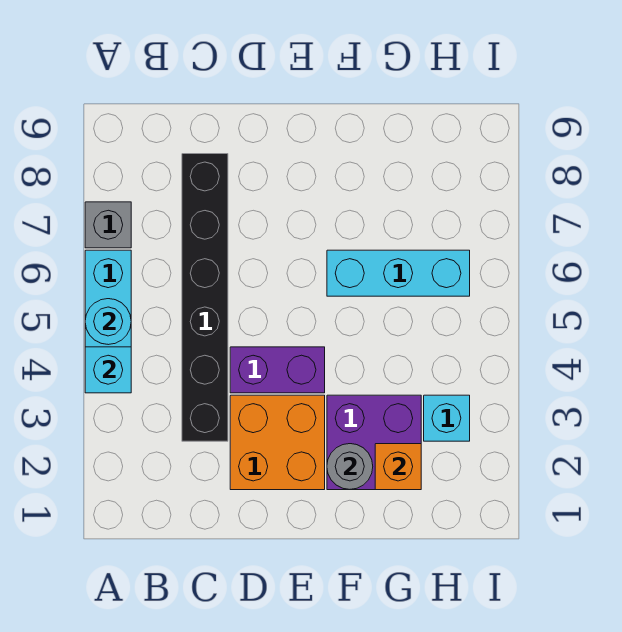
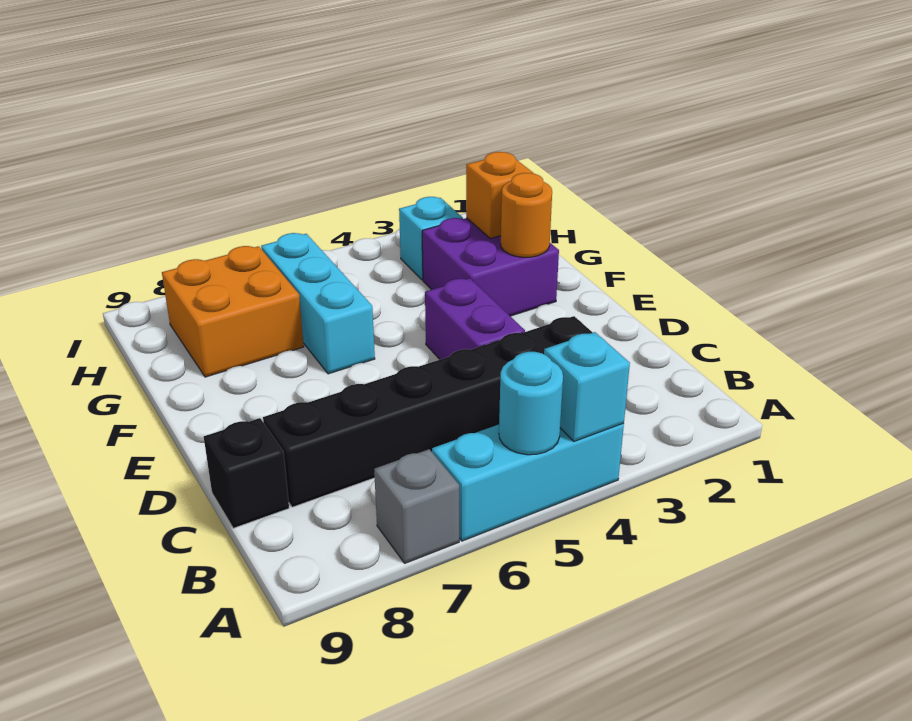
none -> black brick C9 level 1
orange brick D2:E3 level 1 -> orange brick G7:H8 level 1
grey round brick F2 level 2 -> orange round brick F2 level 2

